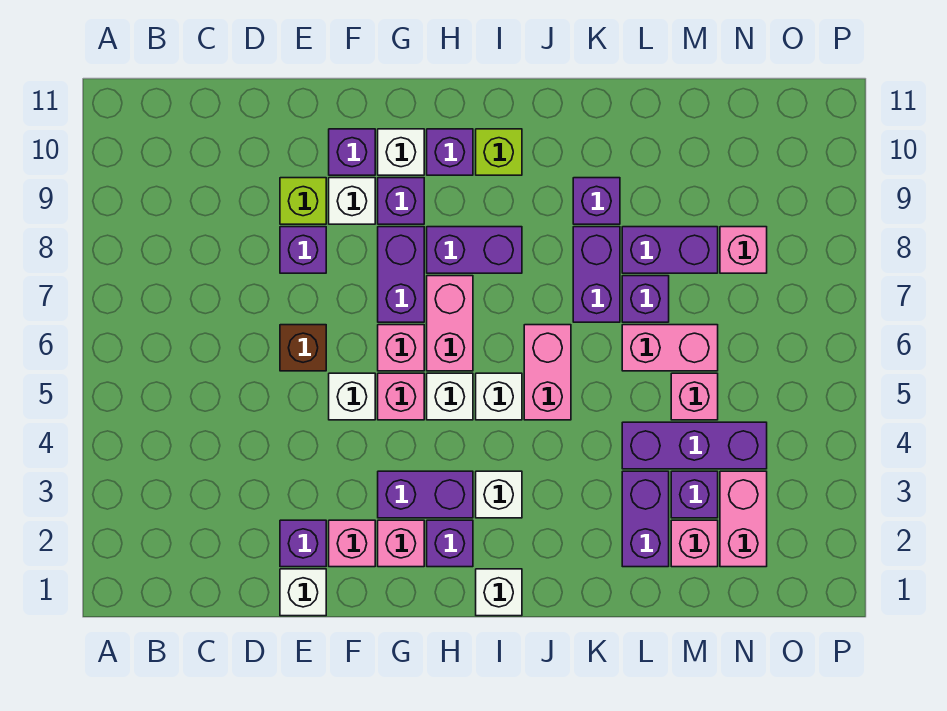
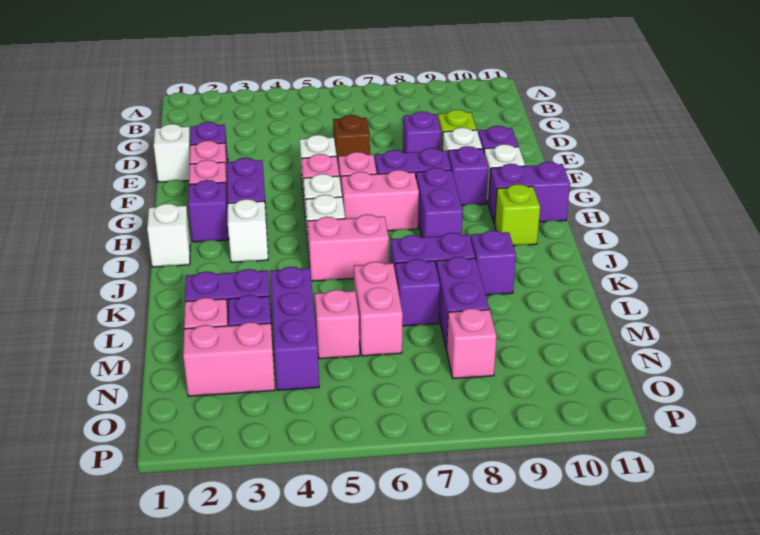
purple brick H10 level 1 -> purple brick H10:H11 level 1

